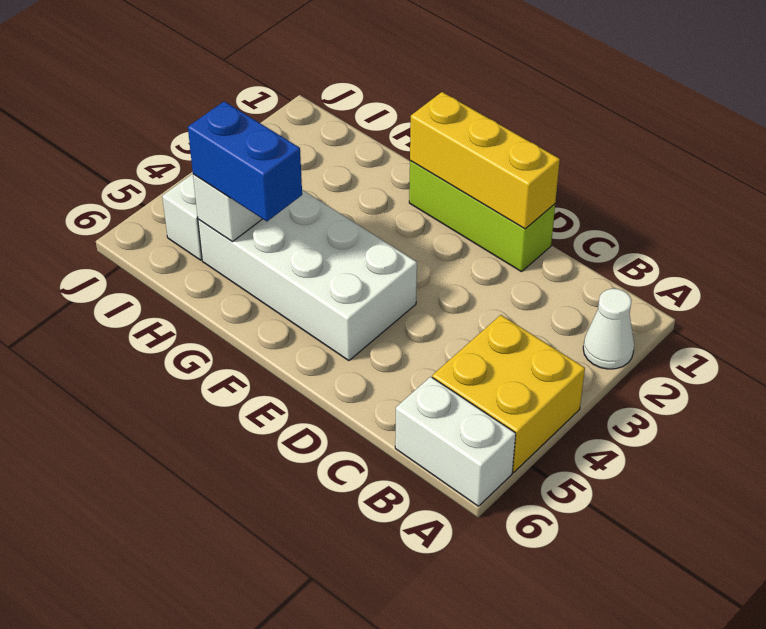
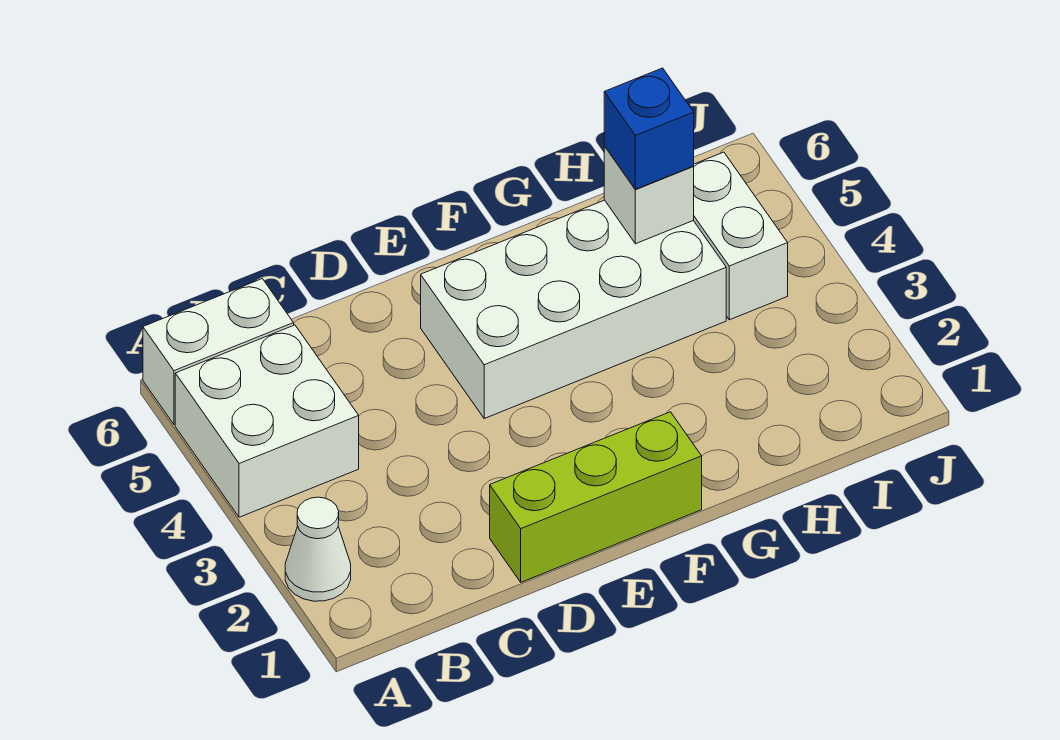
yellow brick A4:B5 level 1 -> white brick A4:B5 level 1
yellow brick D1:F1 level 2 -> none
blue brick G5:H5 level 3 -> blue brick H5 level 3

